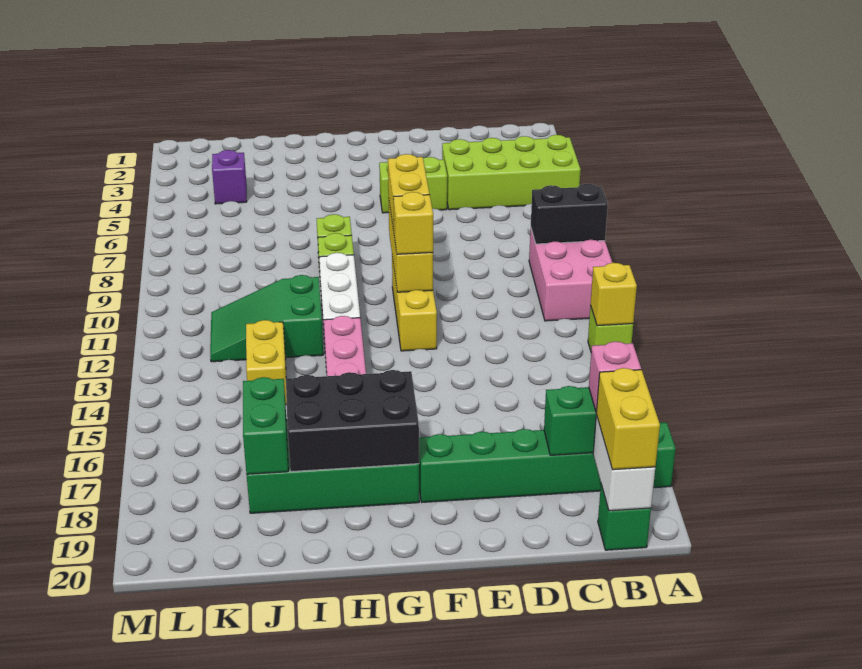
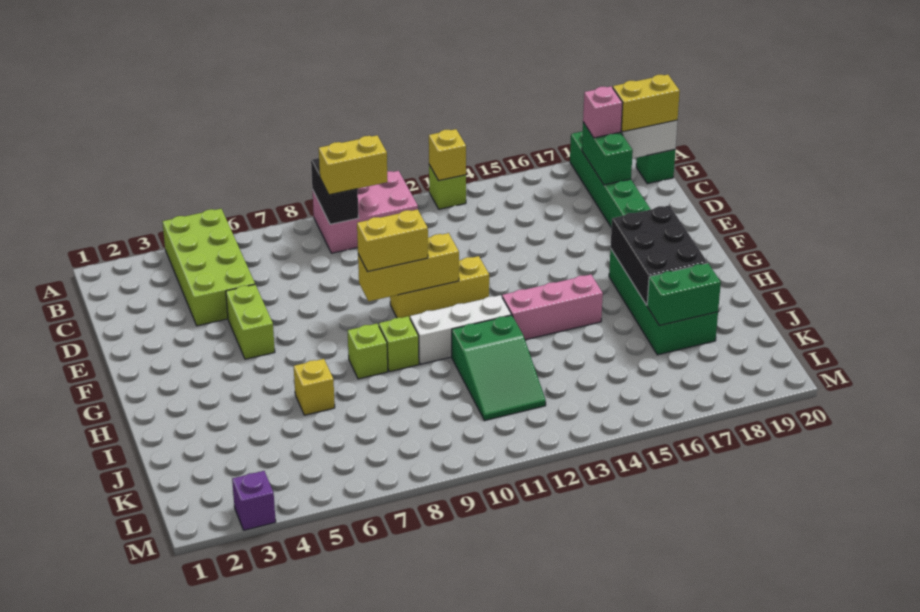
yellow brick F11 level 3 -> yellow brick I6 level 1
yellow brick J13:J14 level 1 -> yellow brick B9:B10 level 3
purple brick K4 level 1 -> purple brick M3 level 1

